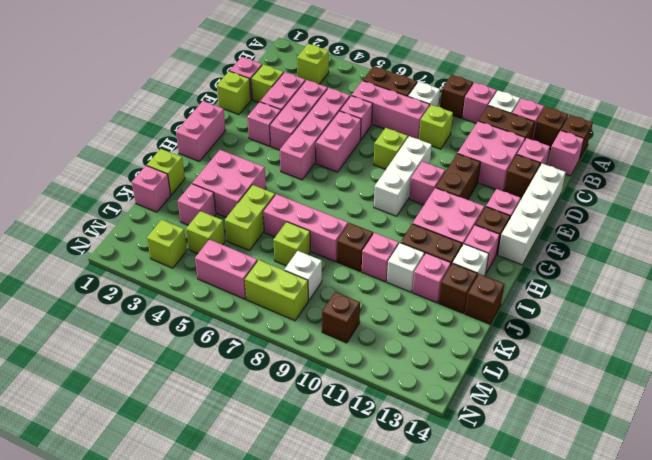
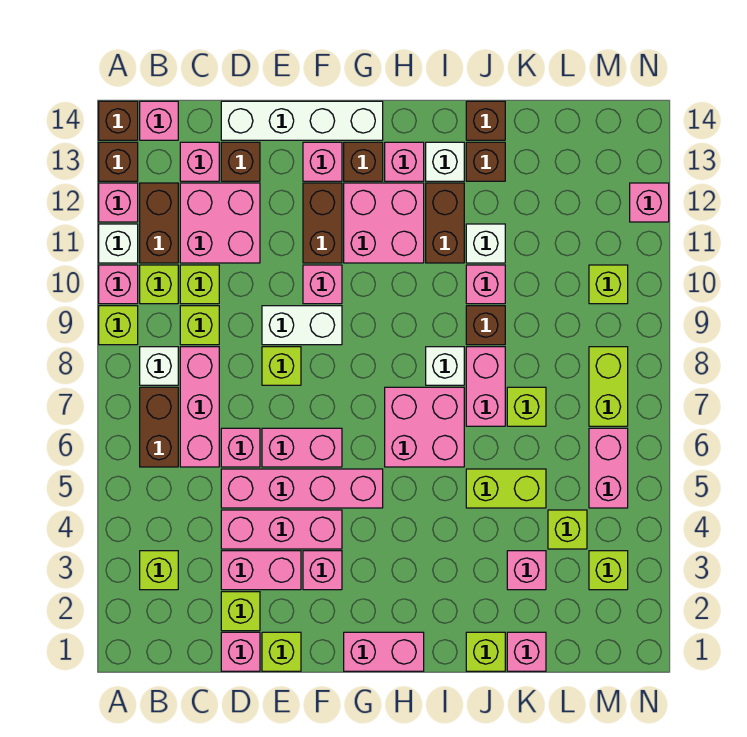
brown brick A9 level 1 -> lime brick A9 level 1
none -> lime brick B10 level 1
none -> lime brick C10 level 1
white brick E9:G9 level 1 -> white brick E9:F9 level 1
brown brick E11:F11 level 1 -> brown brick F11:F12 level 1
pink brick I3:J4 level 1 -> pink brick H6:I7 level 1
pink brick J6:J8 level 1 -> pink brick J7:J8 level 1
pink brick J12 level 1 -> pink brick N12 level 1
white brick L8 level 1 -> white brick I8 level 1
brown brick M10 level 1 -> lime brick M10 level 1

